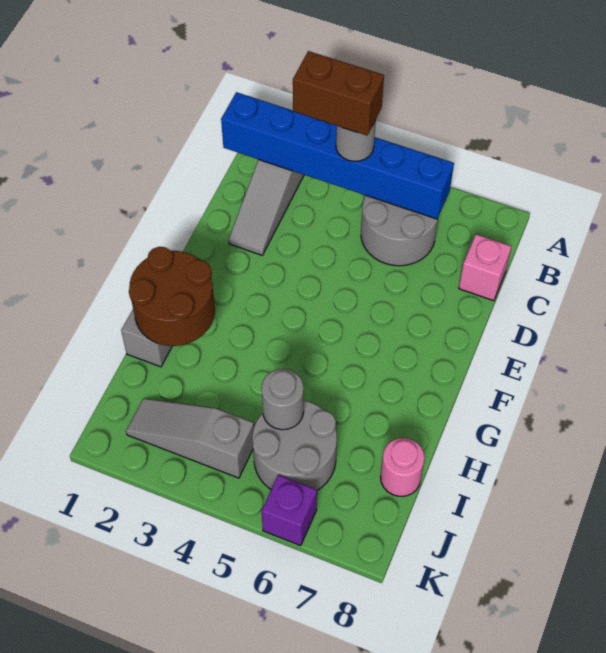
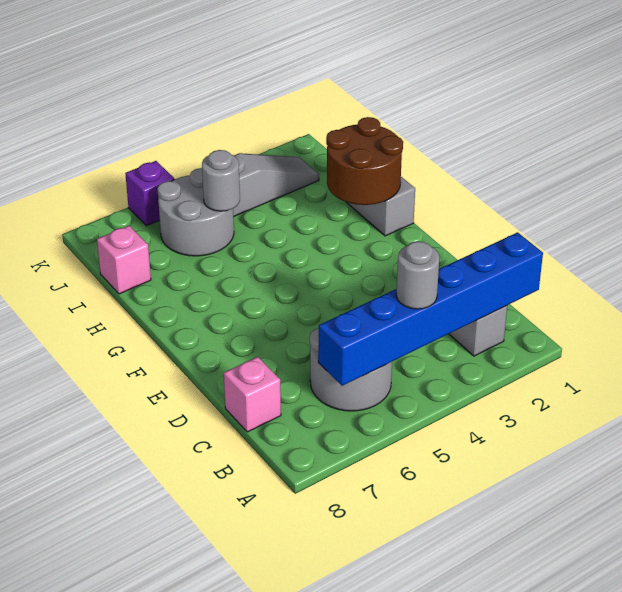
brown brick B3:B4 level 4 -> none
pink round brick I8 level 1 -> pink brick I8 level 1

